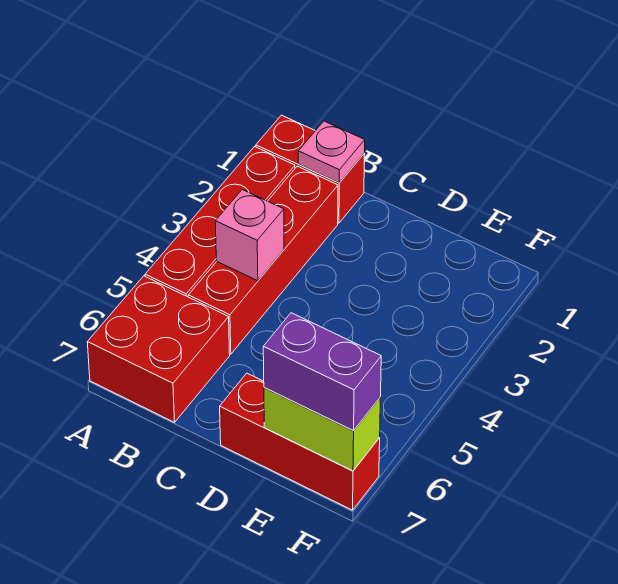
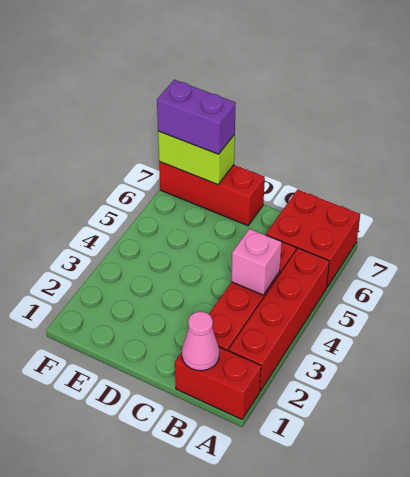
pink plate B1 level 2 -> pink cone B1 level 2

